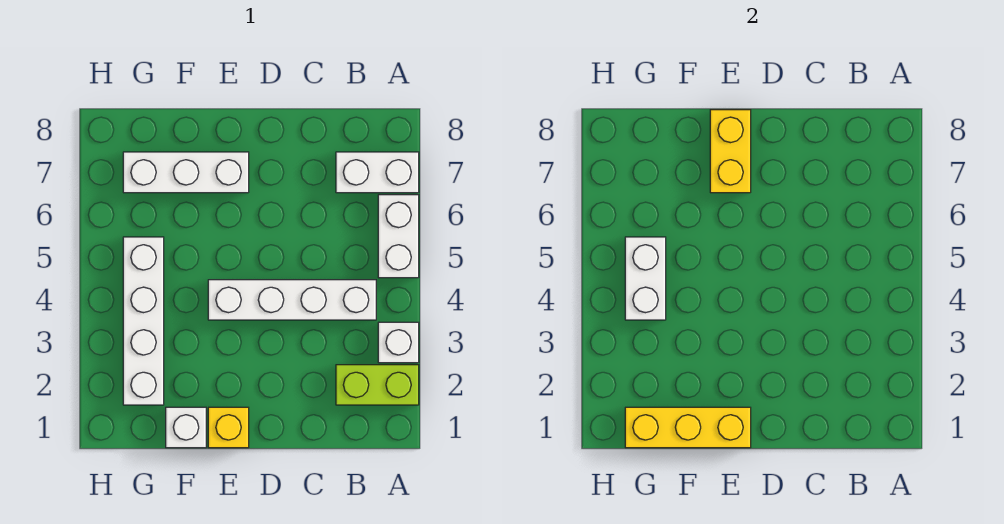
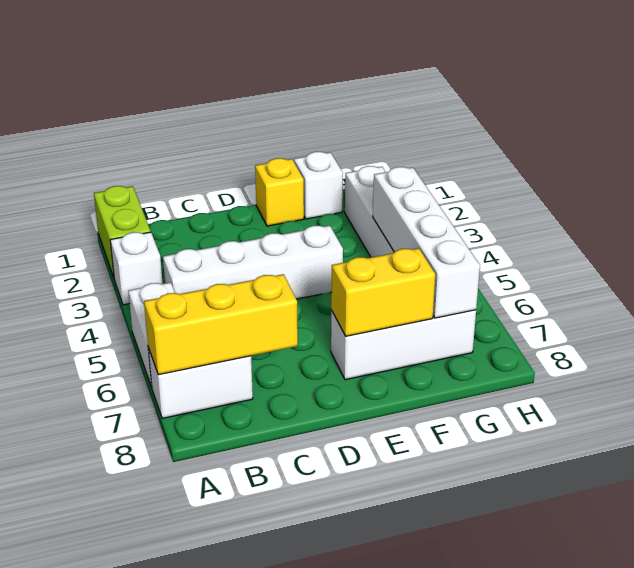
lime brick A2:B2 level 1 -> lime brick A1:A2 level 1
yellow brick E1:G1 level 2 -> yellow brick A7:C7 level 2
yellow brick E7:E8 level 2 -> yellow brick E7:F7 level 2
white brick G4:G5 level 2 -> white brick G4:G7 level 2

